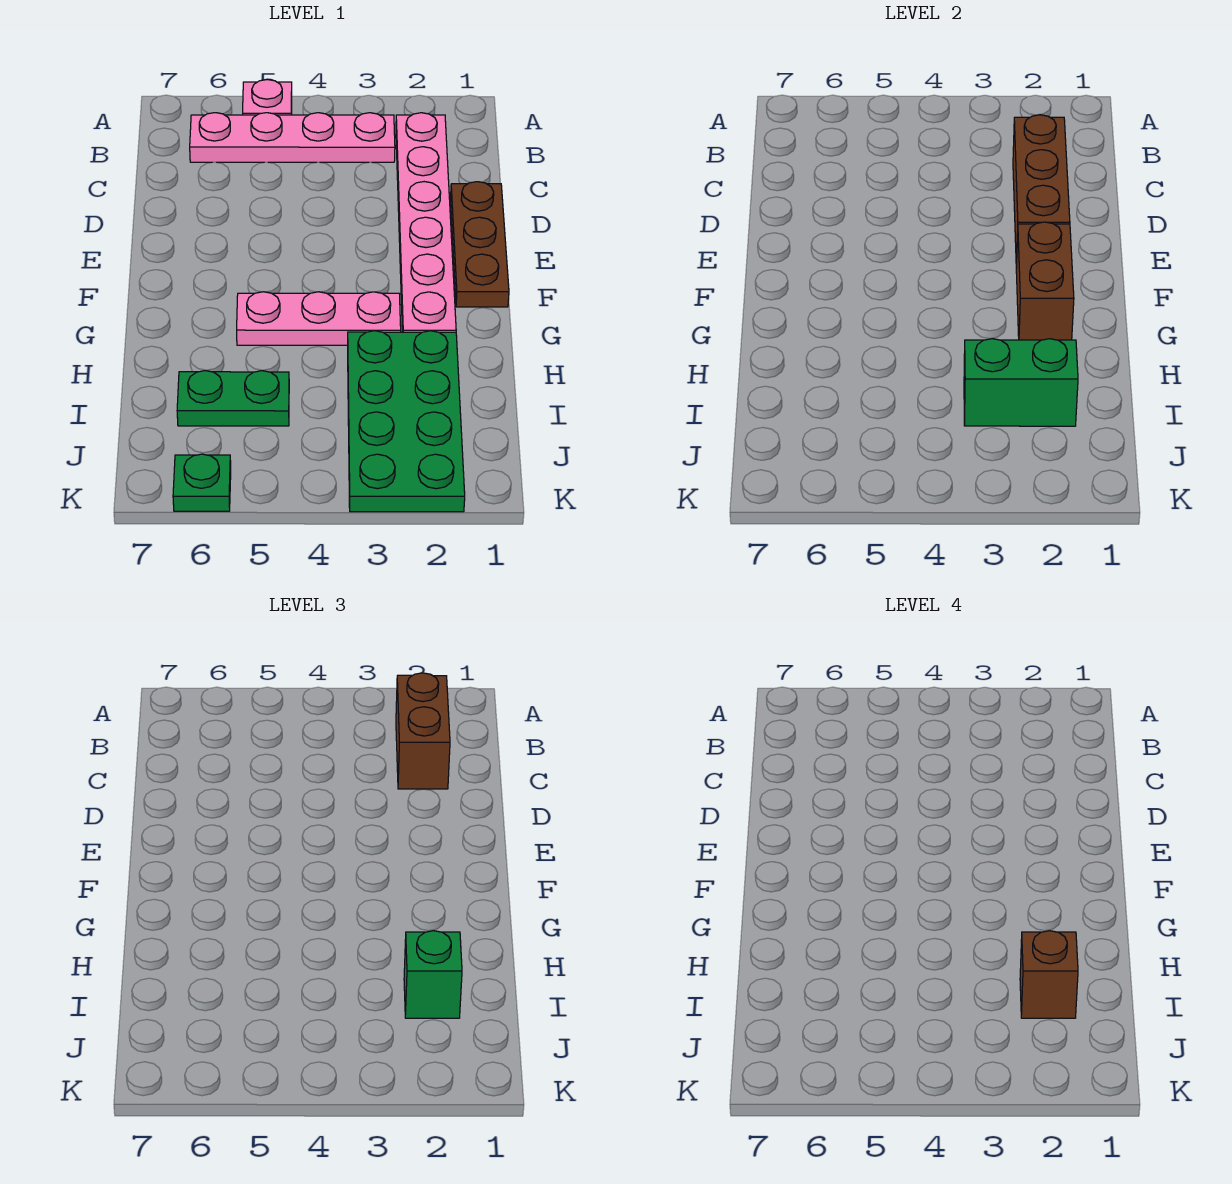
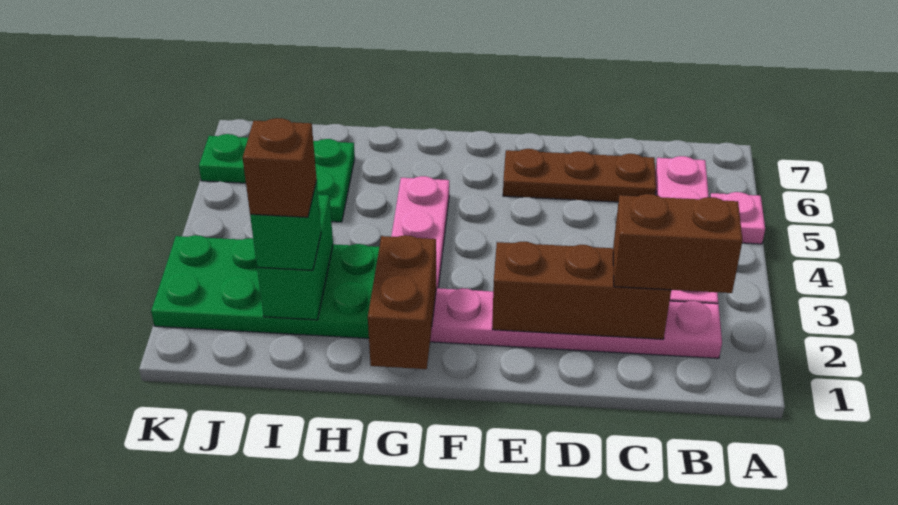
brown plate D1:F1 level 1 -> brown plate C6:E6 level 1
brown brick F2:G2 level 2 -> brown brick G1:G2 level 2

